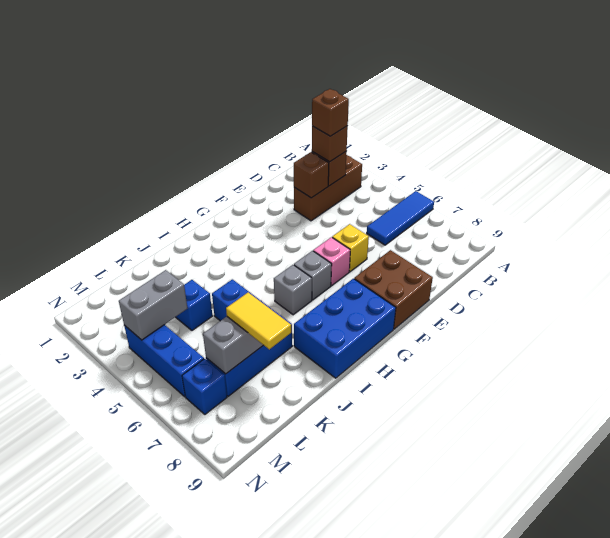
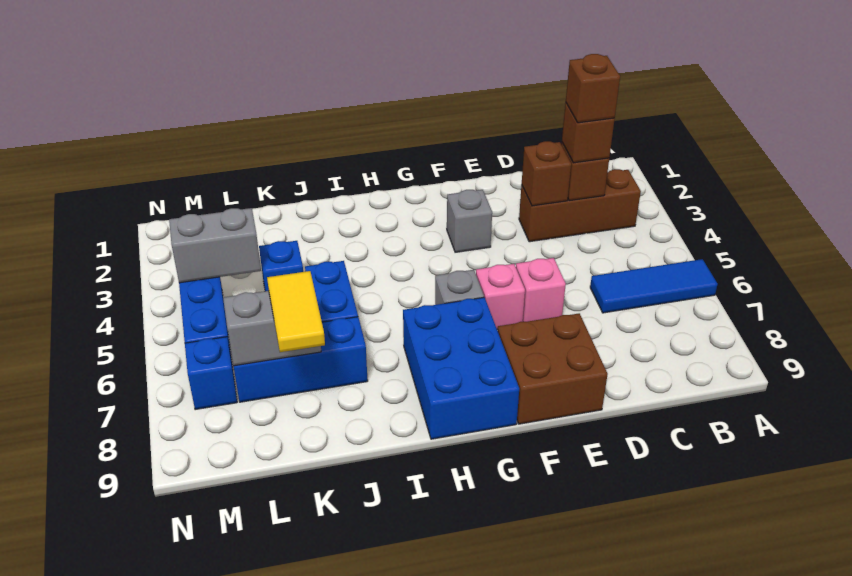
yellow brick E6 level 1 -> pink brick E6 level 1
blue brick G8:I9 level 1 -> blue brick G7:H9 level 1
grey brick H6 level 1 -> grey brick F3 level 1

